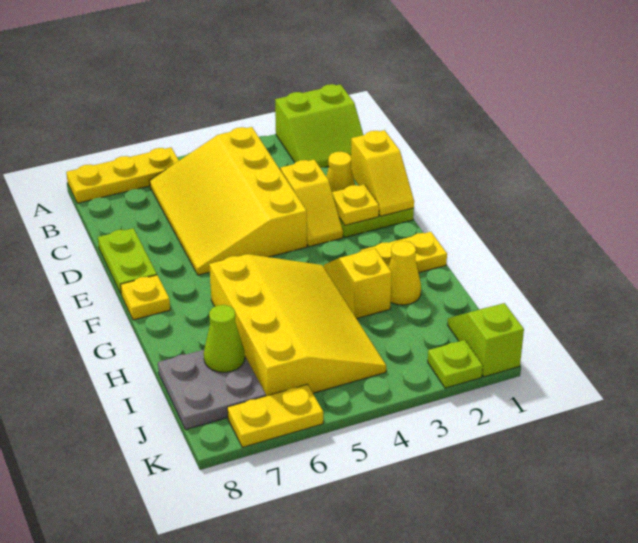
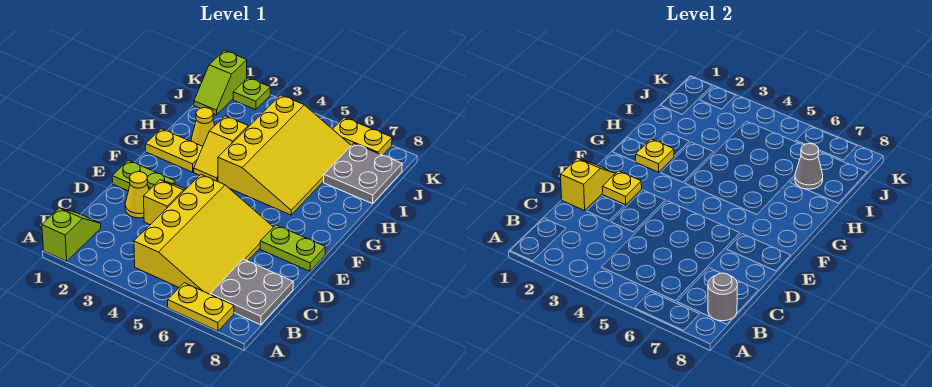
lime slope A1:B2 level 1 top A -> lime slope A1:B1 level 1 top A
yellow plate A6:A8 level 1 -> yellow plate A6:A7 level 1
none -> grey plate B7:C8 level 1
none -> grey round brick B8 level 2
lime plate D8:E8 level 1 -> lime plate E7:E8 level 1
yellow plate F8 level 1 -> yellow plate G2 level 2
yellow slope G4:J6 level 1 top 6 -> yellow slope G4:J6 level 1 top 4
lime cone I7 level 2 -> grey cone I7 level 2

